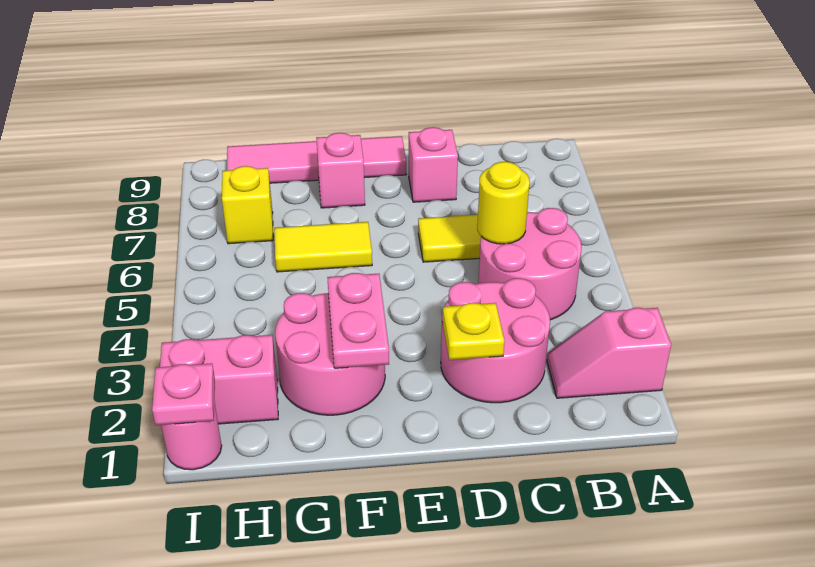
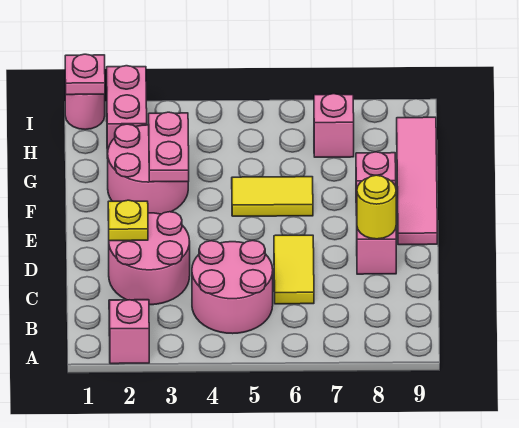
yellow round brick C5 level 2 -> yellow round brick D8 level 2
pink plate F2:F3 level 2 -> pink plate F3:G3 level 2
yellow tile F6:G6 level 1 -> yellow tile F5:F6 level 1
yellow brick H7 level 1 -> pink brick H7 level 1

